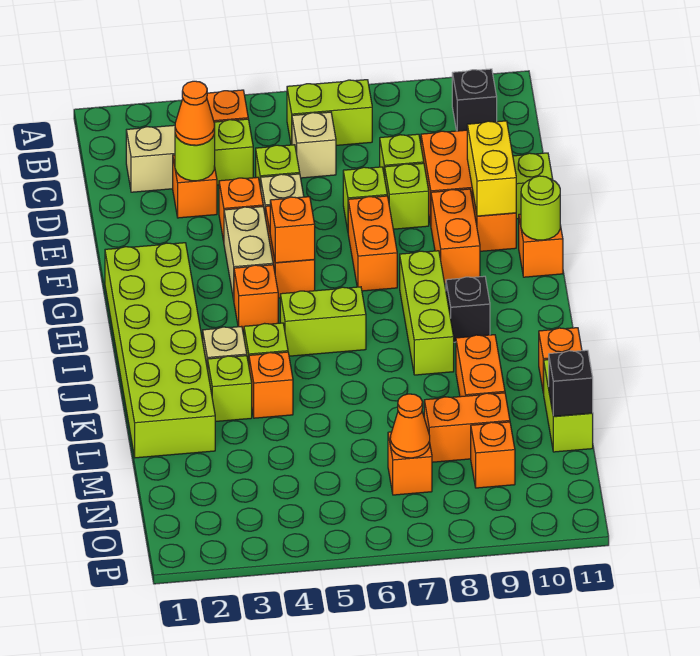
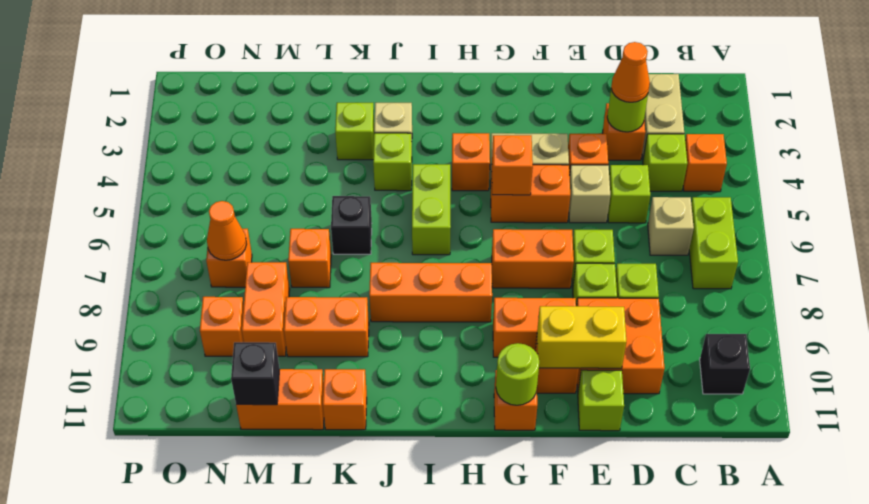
lime brick G1:L2 level 1 -> none
lime brick H8:J8 level 1 -> orange brick H8:J8 level 1
black brick I9 level 1 -> black brick K6 level 1
orange brick K4 level 1 -> orange brick L7 level 1
lime brick L11:M11 level 1 -> orange brick L11:M11 level 1

